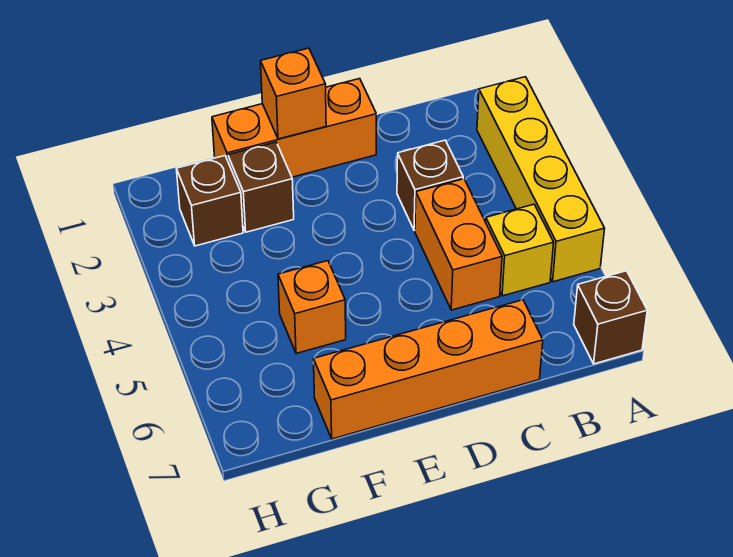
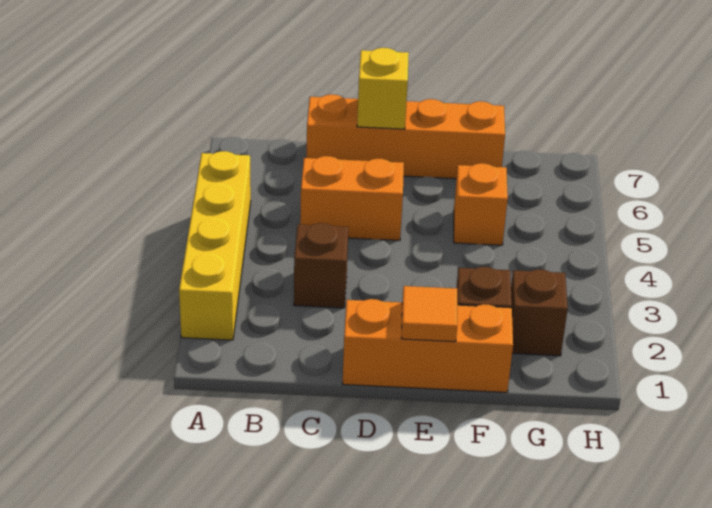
brown brick A7 level 1 -> none
yellow brick B5 level 1 -> yellow brick D7 level 2
orange brick C4:C5 level 1 -> orange brick C5:D5 level 1
orange brick E1 level 2 -> orange tile E1 level 2

